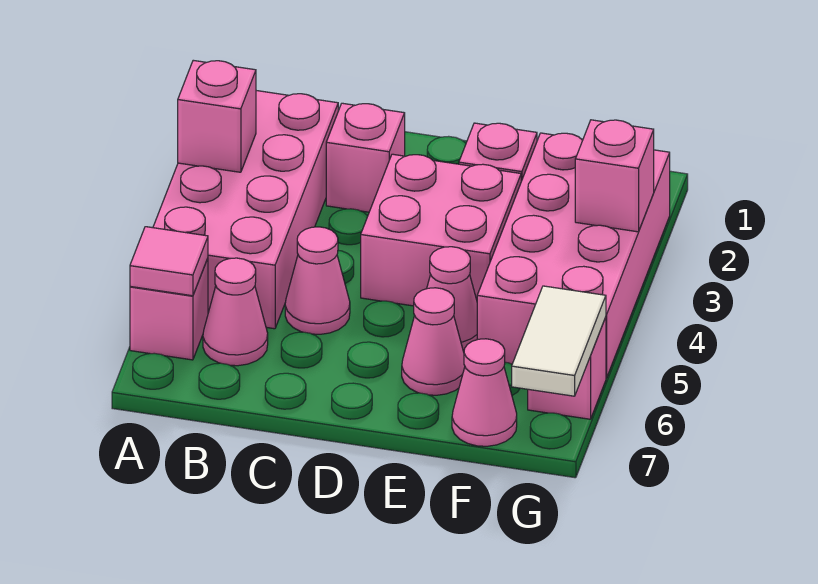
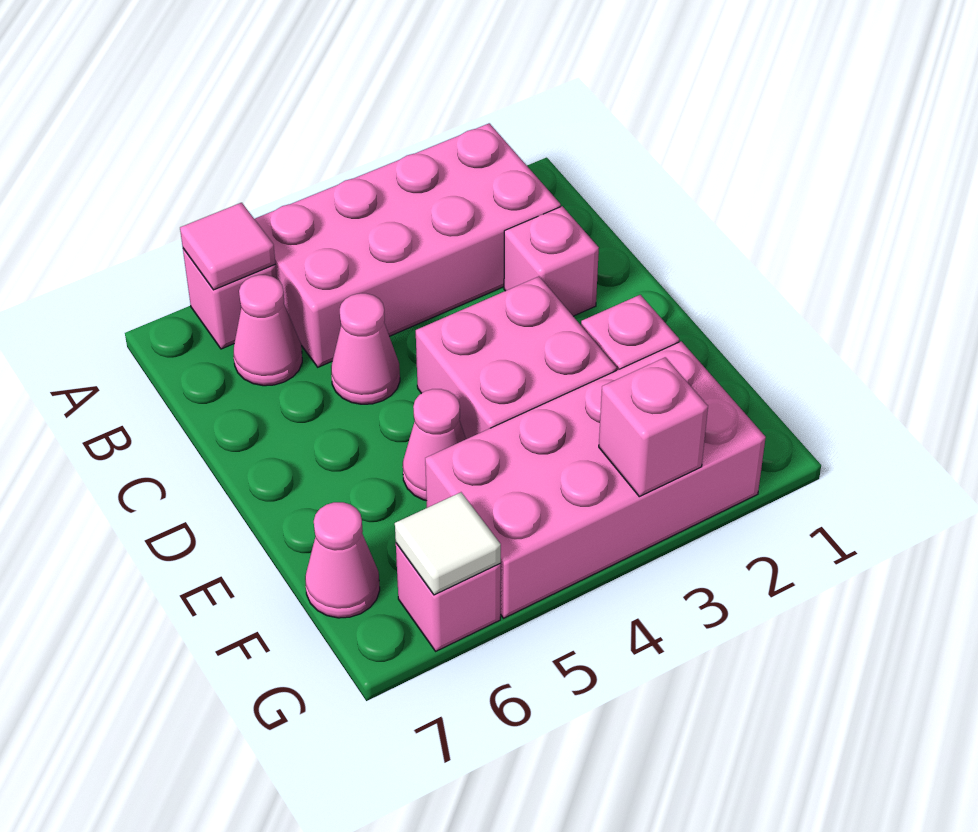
pink brick A3 level 2 -> none
pink cone E6 level 1 -> none
white tile G6:G7 level 2 -> white tile G6 level 2

